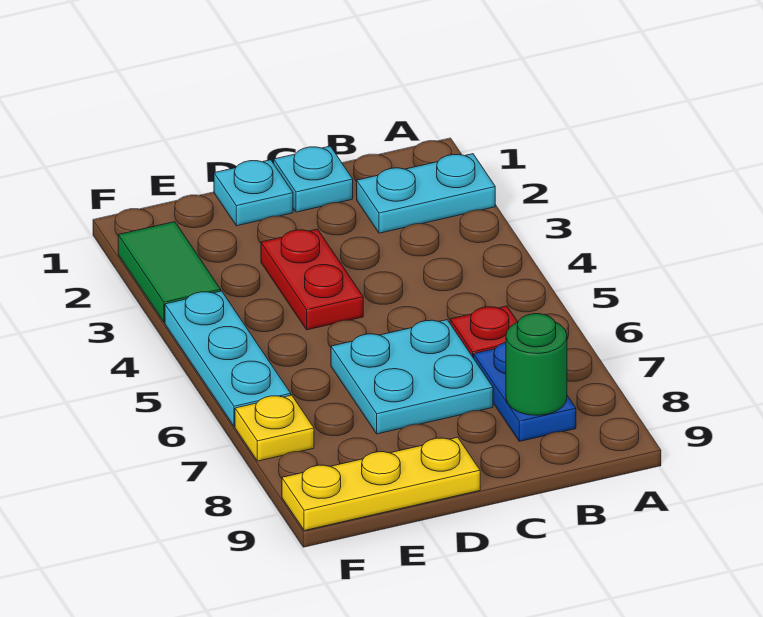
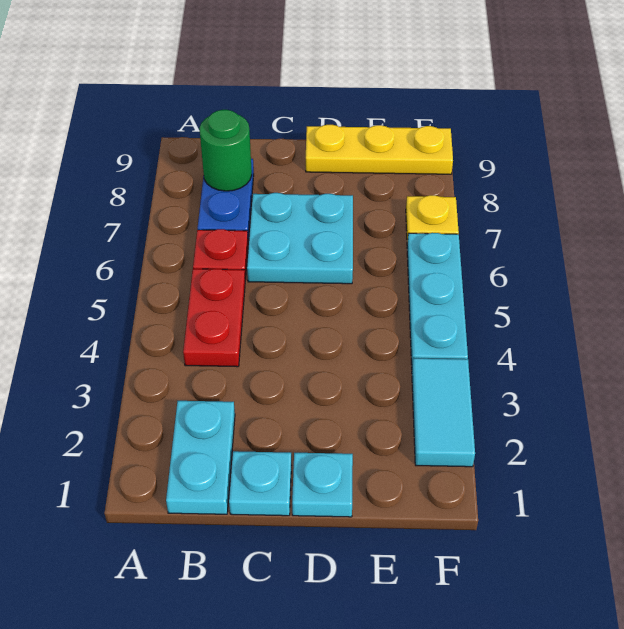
cyan plate A2:B2 level 1 -> cyan plate B1:B2 level 1
red plate D3:D4 level 1 -> red plate B4:B5 level 1
green tile F2:F3 level 1 -> cyan tile F2:F3 level 1

